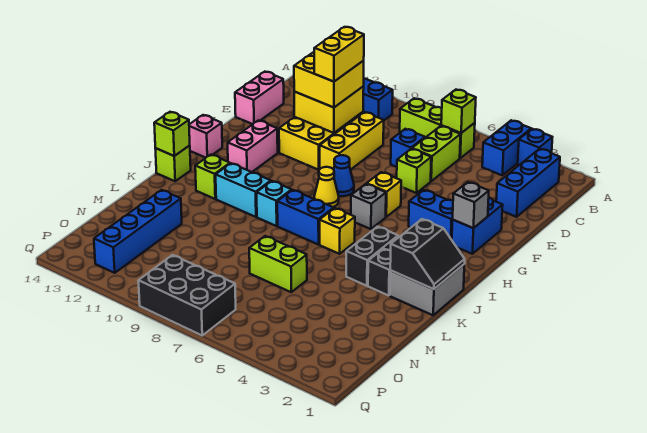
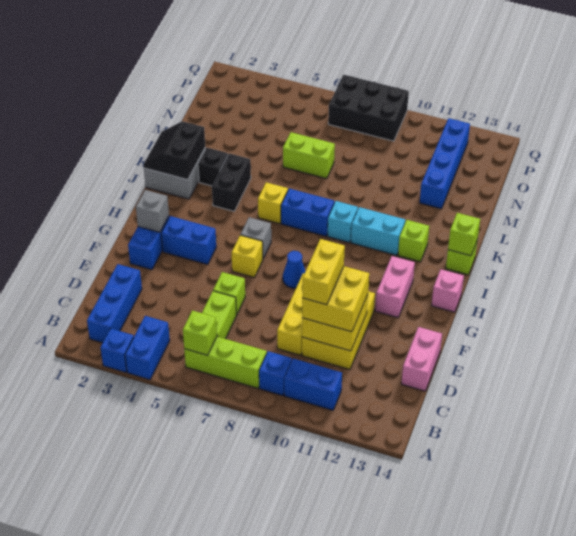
blue brick D7 level 1 -> blue brick B9 level 1
yellow cone H8 level 1 -> none

